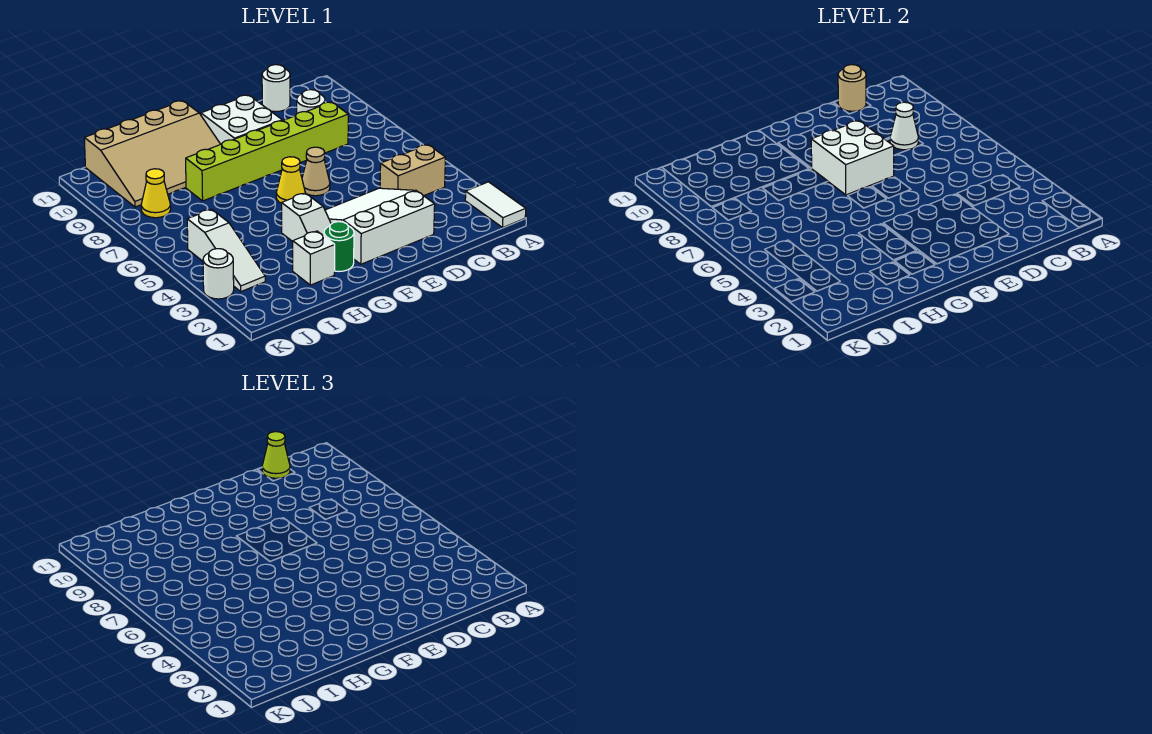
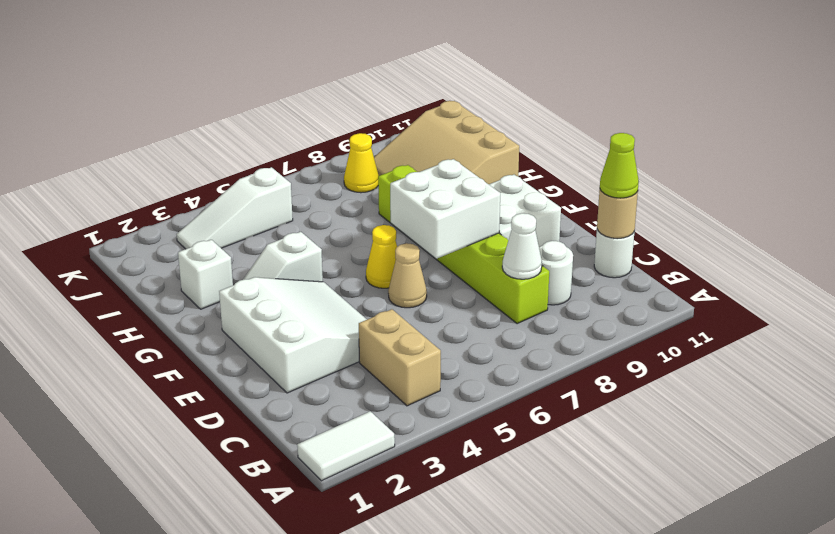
green round brick G2 level 1 -> none
tan slope G9:J11 level 1 top 11 -> tan slope H9:J11 level 1 top 11
white round brick K3 level 1 -> none

